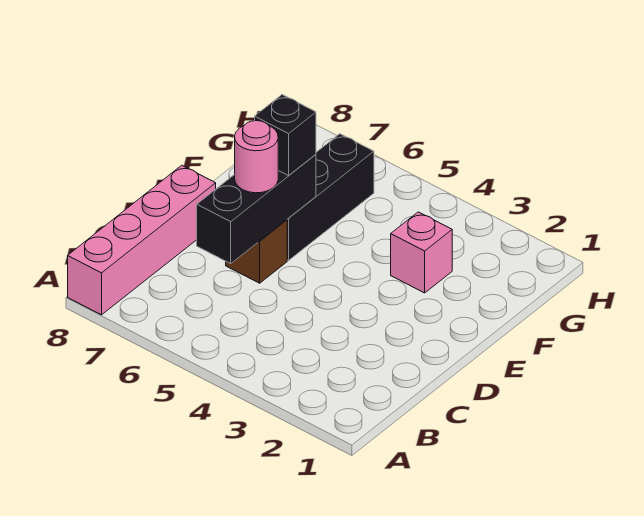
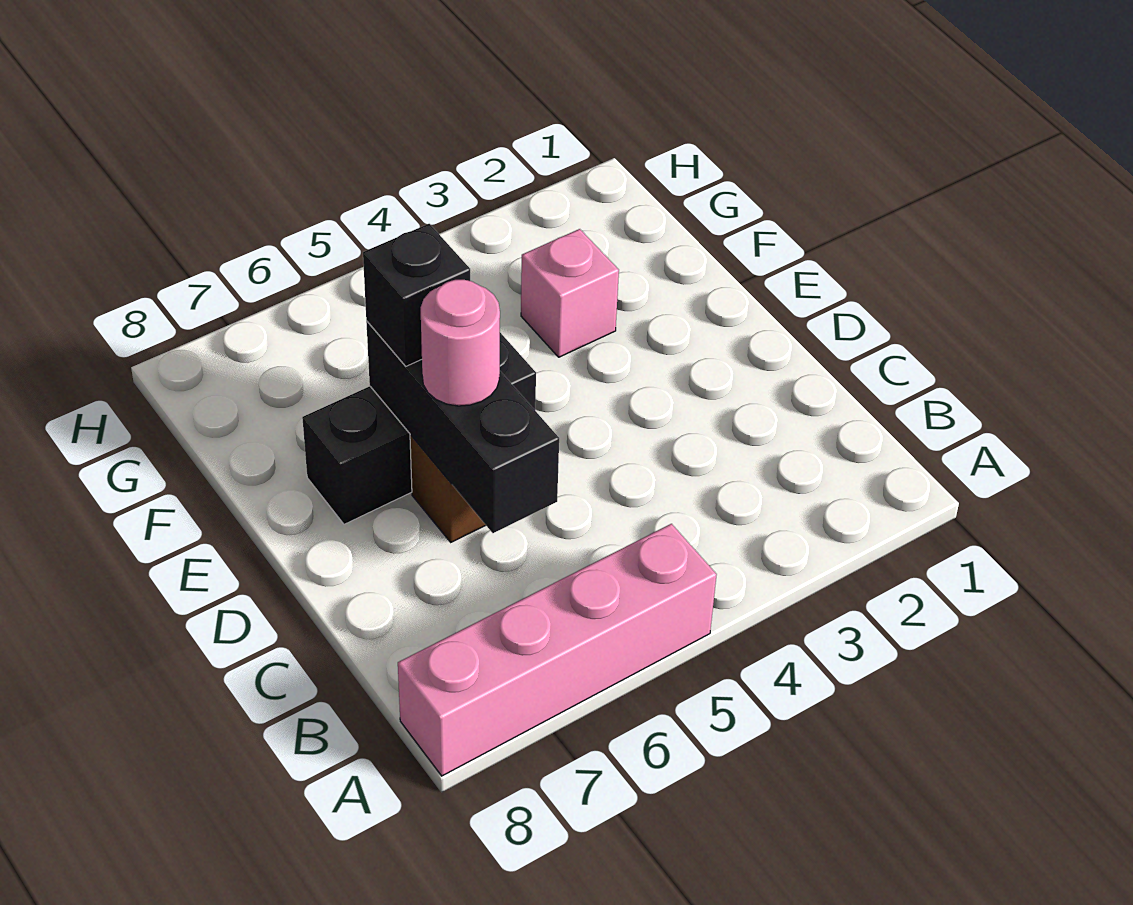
pink brick A8:D8 level 1 -> pink brick A5:A8 level 1
black brick E6:G6 level 1 -> black brick E5:E7 level 1

